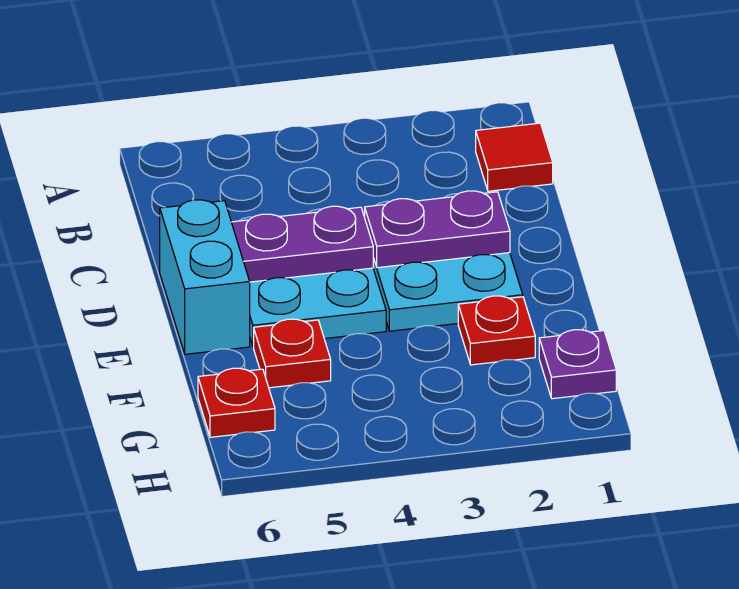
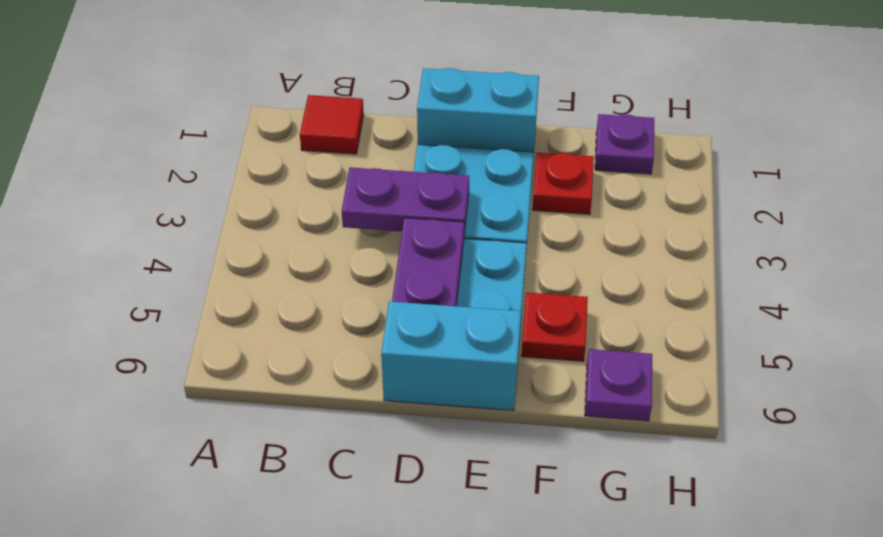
none -> cyan brick D1:E1 level 1
purple plate D2:D3 level 2 -> purple plate C3:D3 level 2
red plate G6 level 1 -> purple plate G6 level 1

